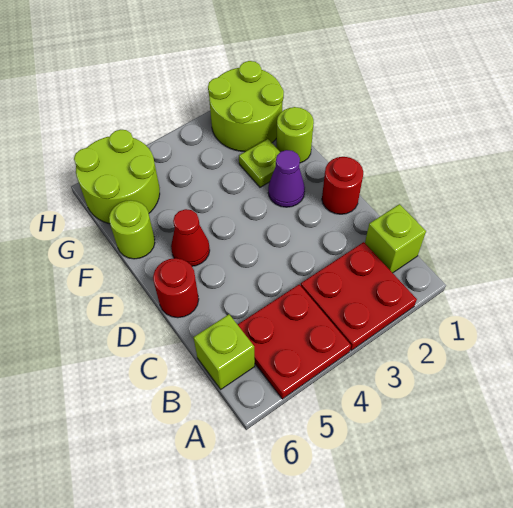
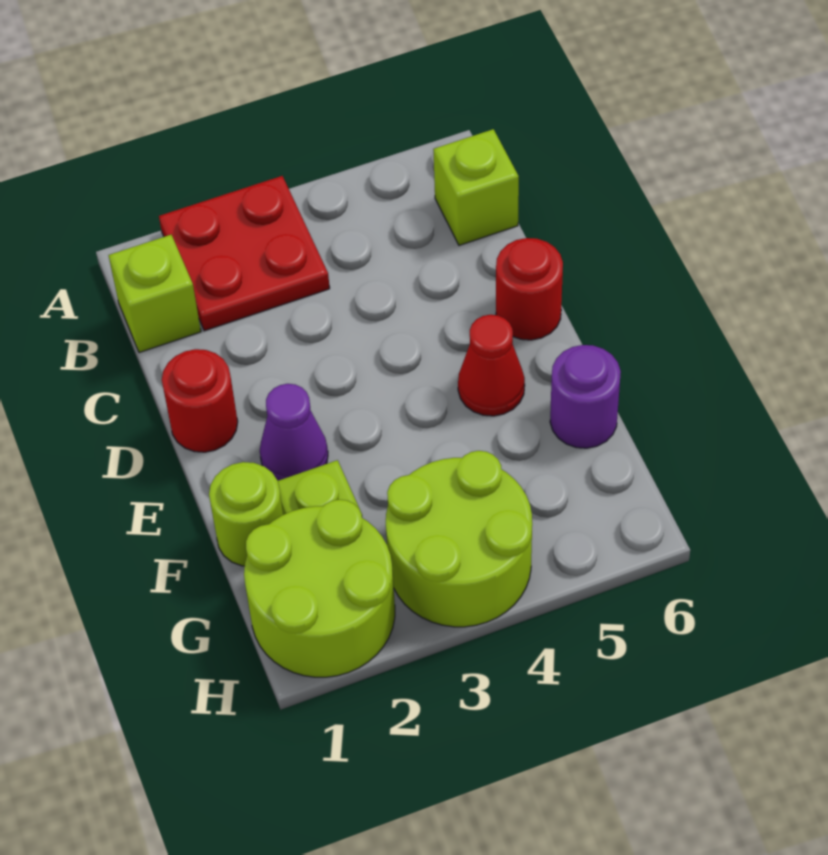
red plate A4:B5 level 1 -> none
lime round brick F6 level 1 -> purple round brick F6 level 1
lime round brick G5:H6 level 1 -> lime round brick G3:H4 level 1

